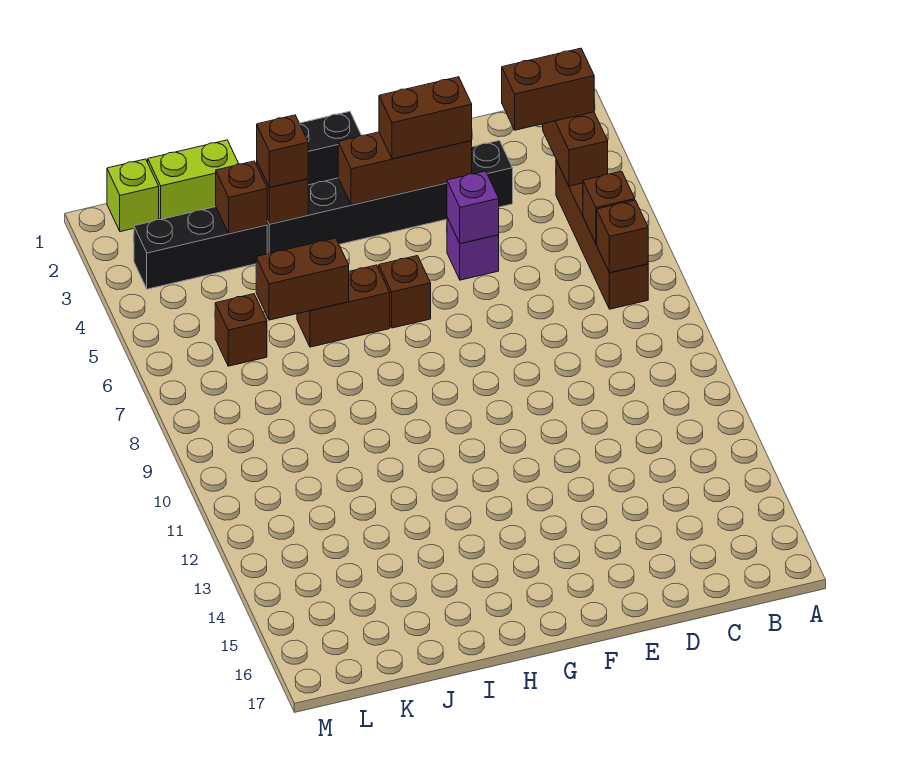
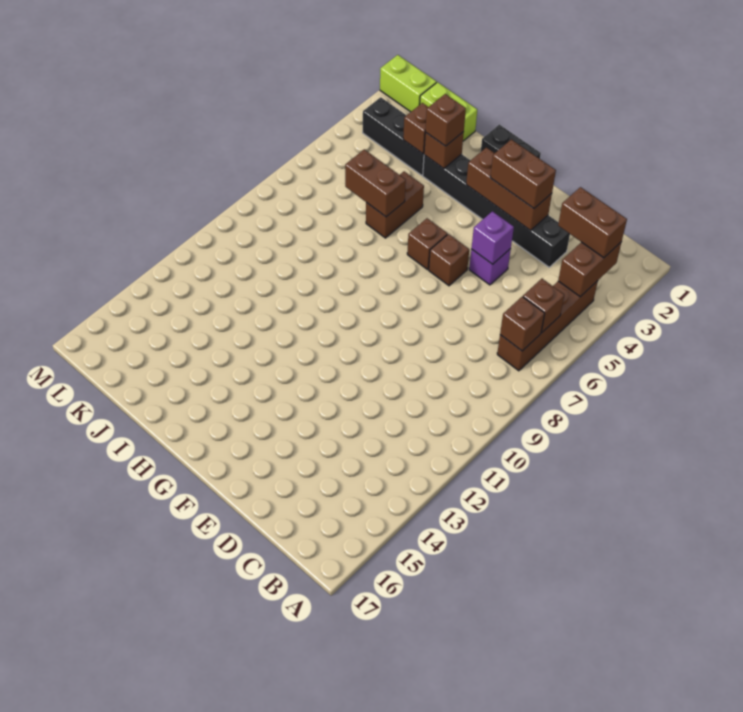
brown brick H6:I6 level 1 -> brown brick I5:I6 level 1
brown brick K6 level 1 -> brown brick F6 level 1
lime brick L1 level 1 -> lime brick L1:M1 level 1

